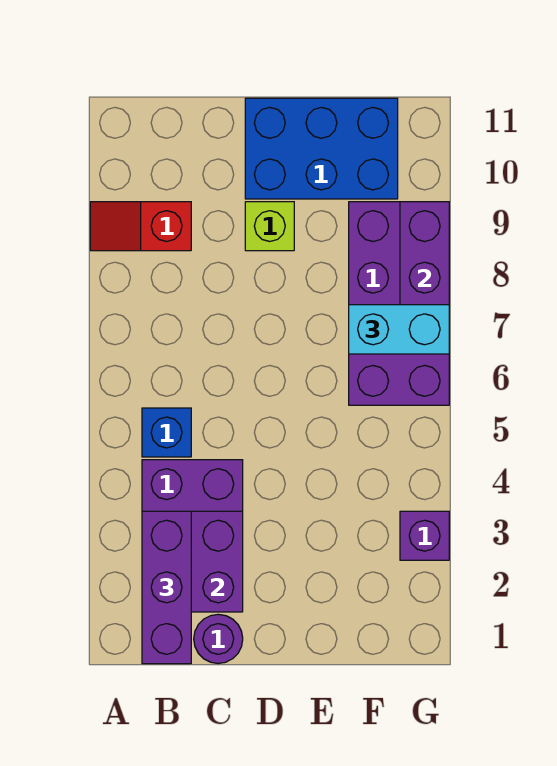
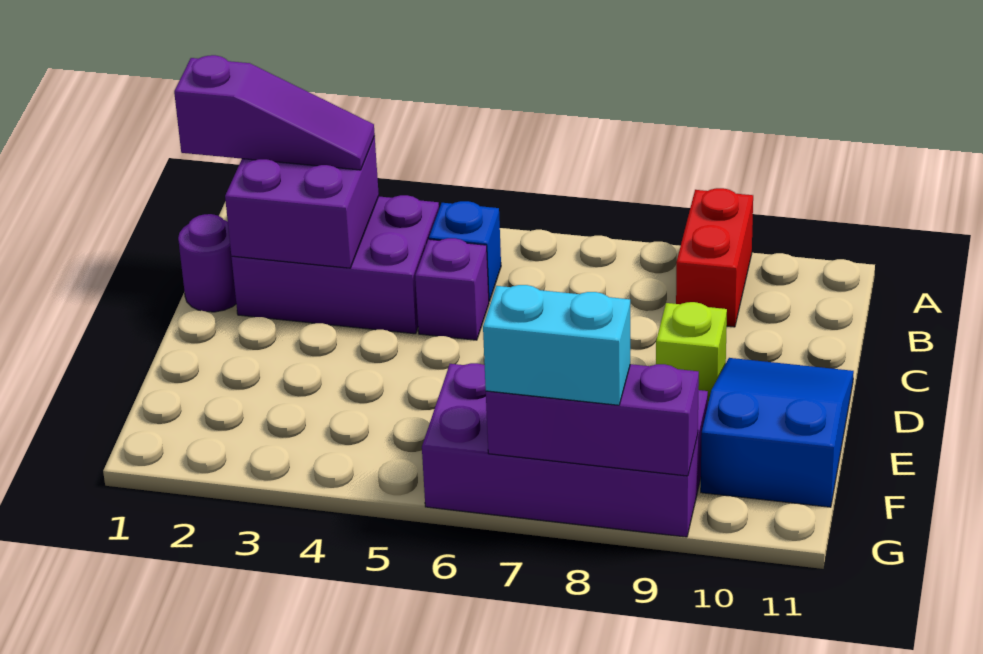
red slope A9:B9 level 1 top B -> red brick A9:B9 level 1
purple brick B1:B3 level 3 -> purple slope B1:B3 level 3 top 1
blue brick D10:F11 level 1 -> blue slope D10:F11 level 1 top F
cyan brick F7:G7 level 3 -> cyan brick G7:G8 level 3
purple brick G3 level 1 -> purple brick C5 level 1

